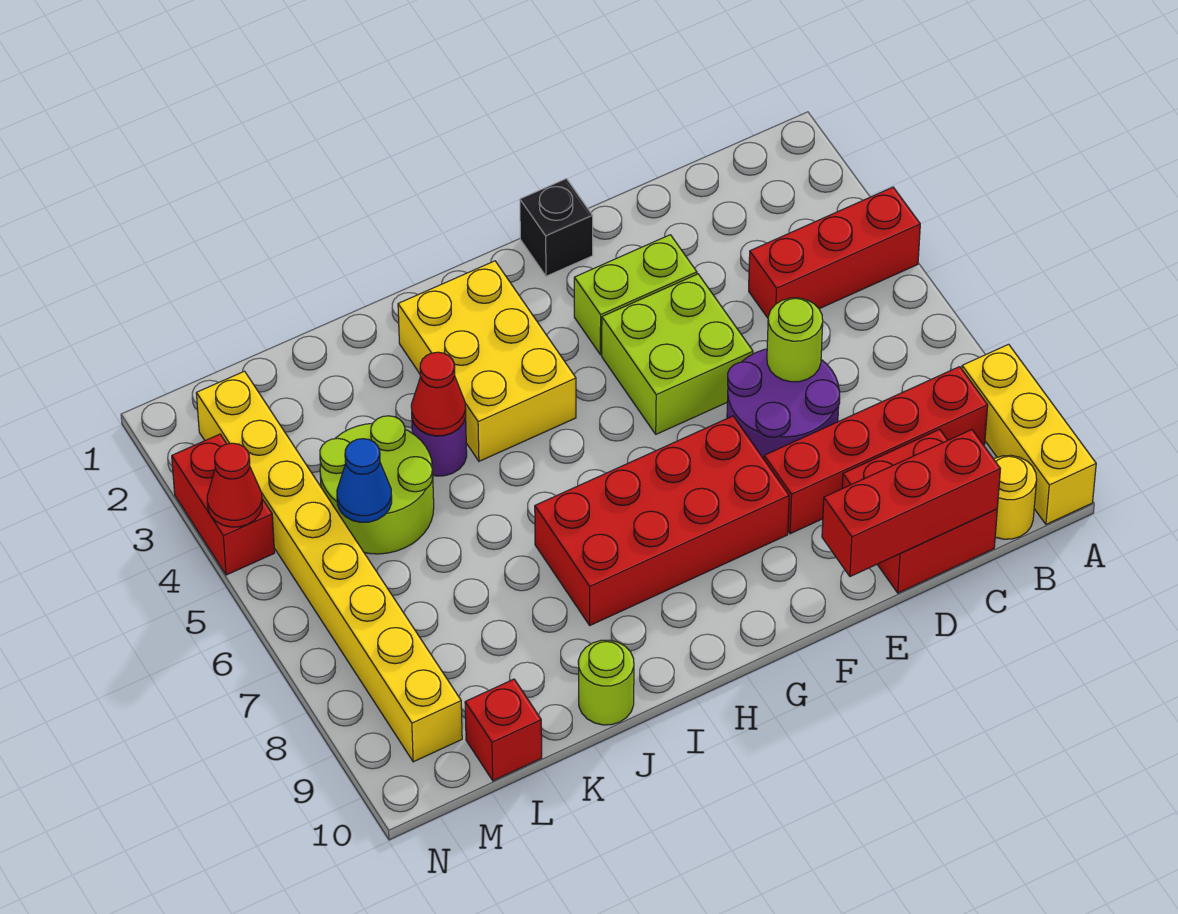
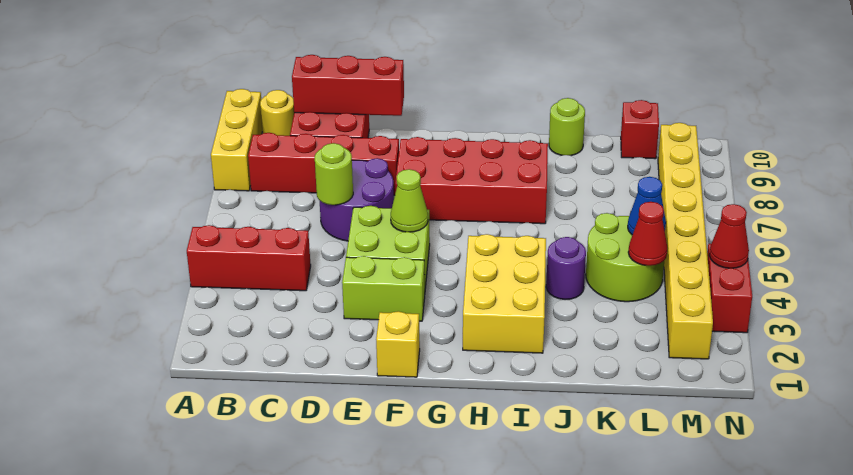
black brick F1 level 1 -> yellow brick F1 level 1
none -> lime cone F5 level 2
red cone J4 level 2 -> red cone L4 level 2

